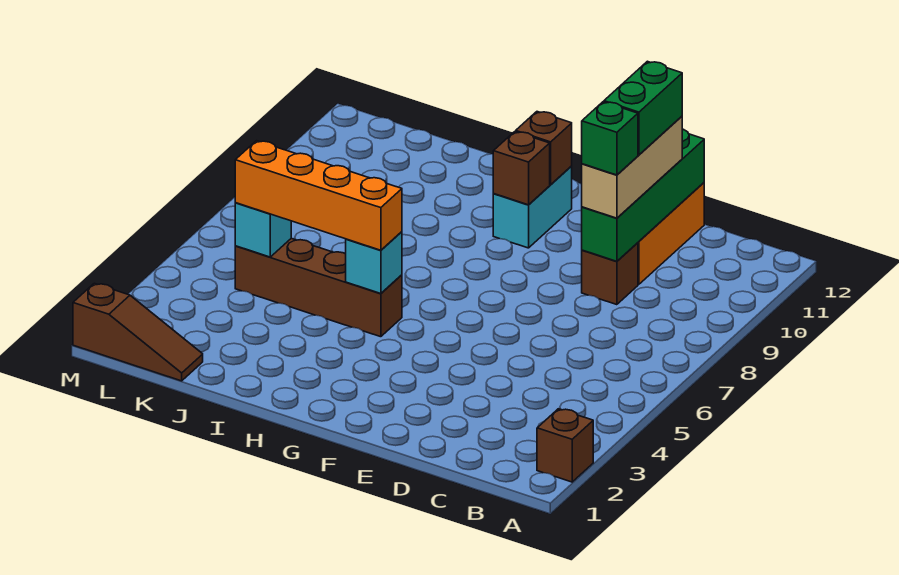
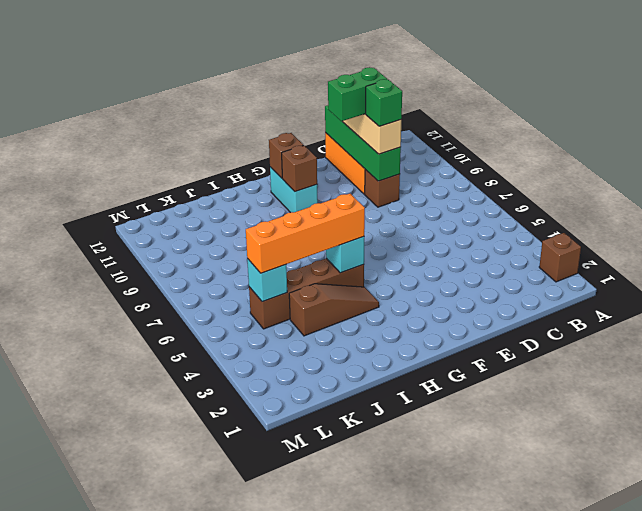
green brick D10:D11 level 4 -> green brick D10:E10 level 4
brown slope K1:M1 level 1 top M -> brown slope H4:J4 level 1 top J

